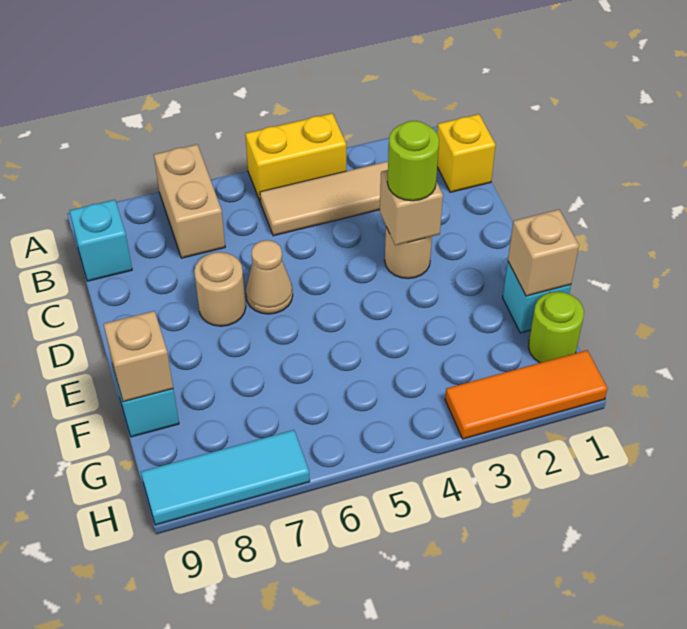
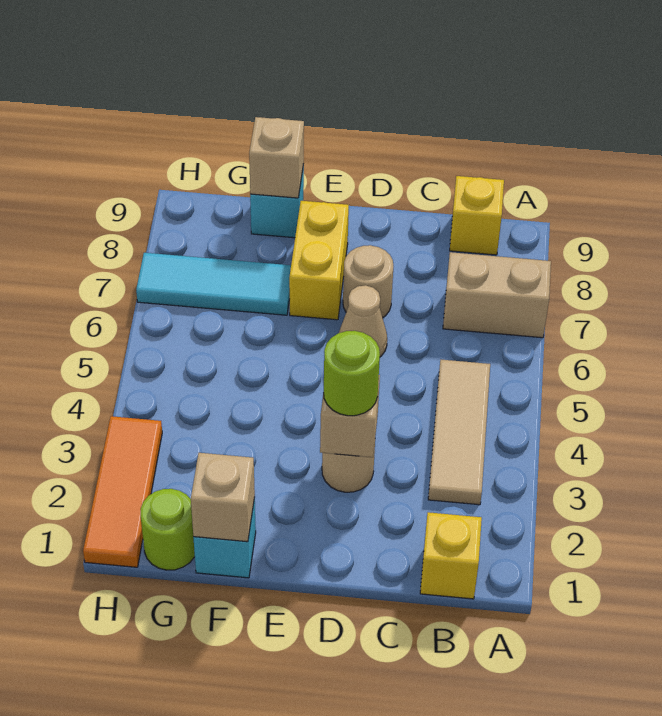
yellow brick A4:A5 level 1 -> yellow brick E7:E8 level 1
cyan brick B9 level 1 -> yellow brick B9 level 1
cyan tile H7:H9 level 1 -> cyan tile F7:H7 level 1

